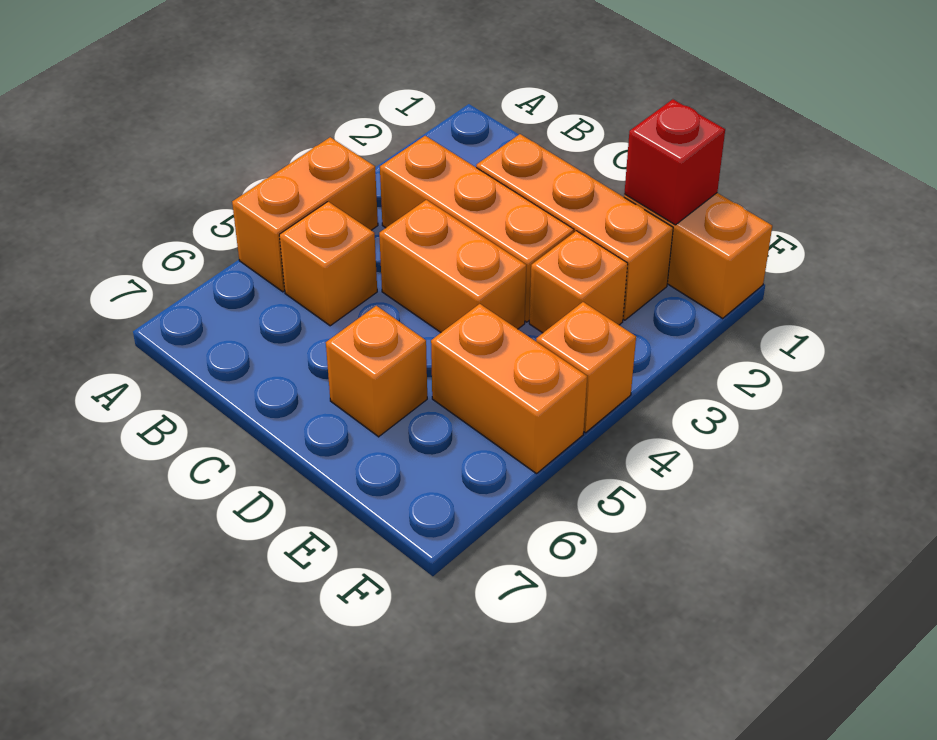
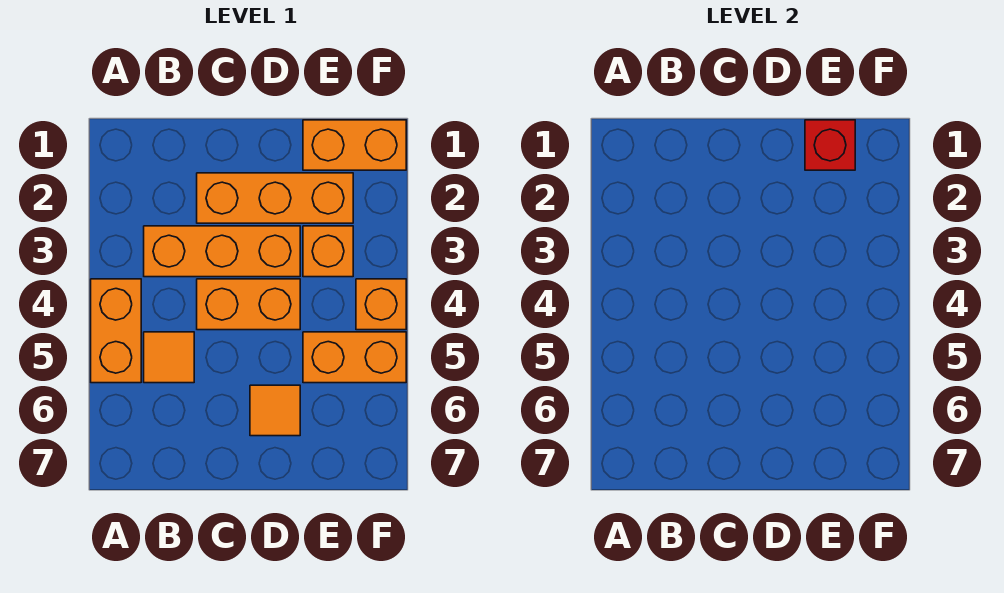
orange brick B5 level 1 -> orange tile B5 level 1
orange brick D6 level 1 -> orange tile D6 level 1

